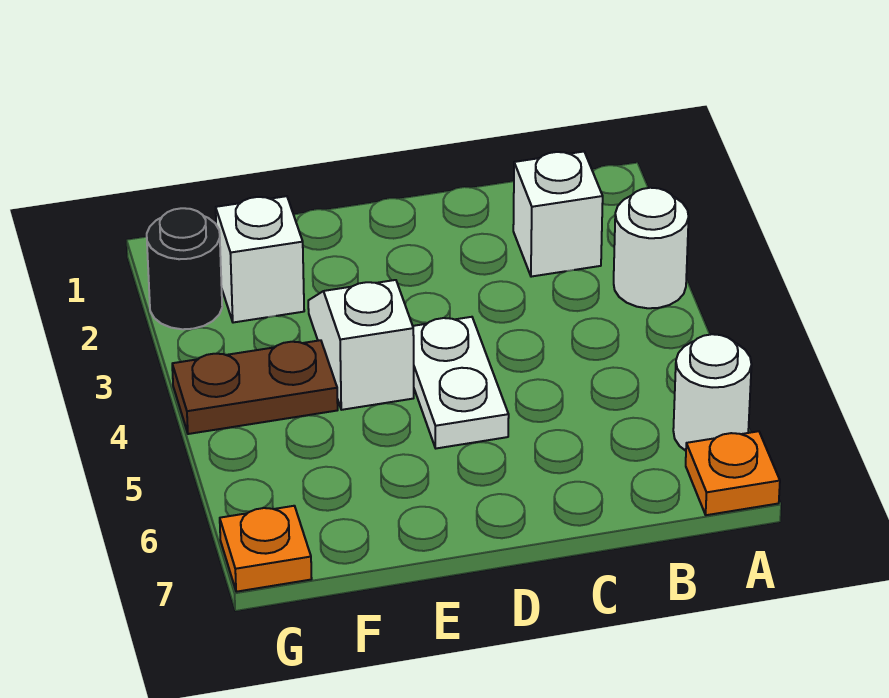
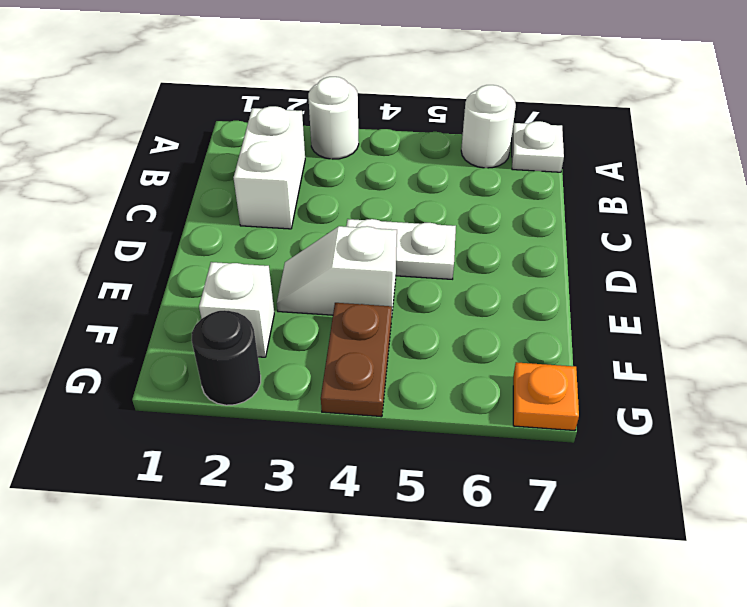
orange plate A7 level 1 -> white plate A7 level 1
white brick B2 level 1 -> white brick B2:C2 level 1

